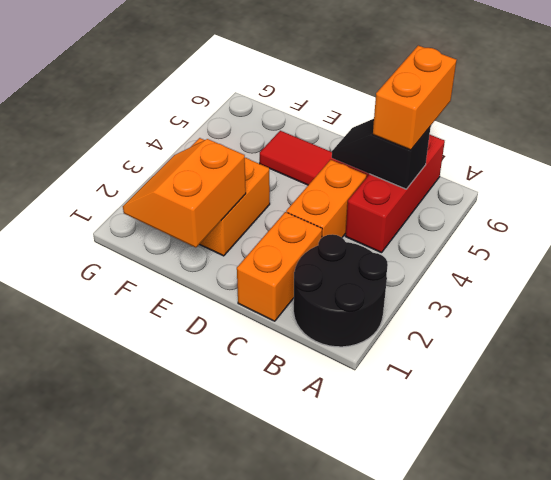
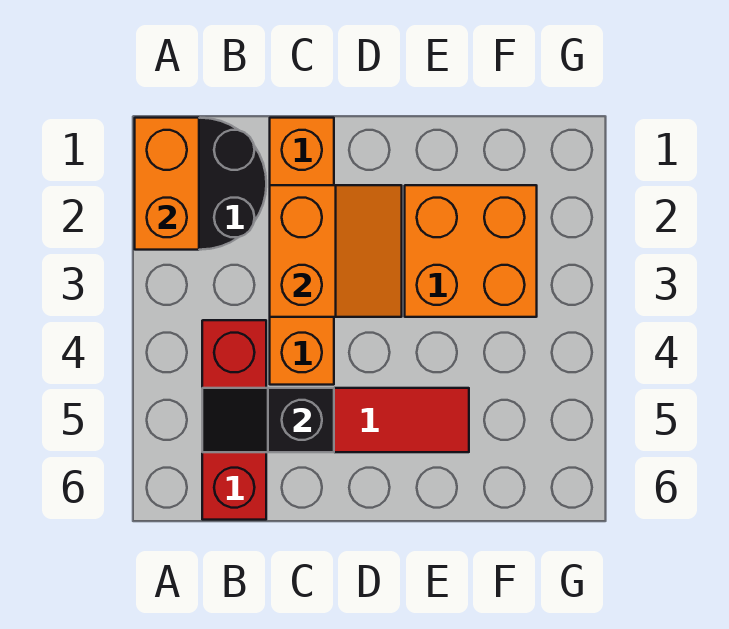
black slope B5:C5 level 2 top B -> black slope B5:C5 level 2 top C
orange brick B5:B6 level 3 -> orange brick A1:A2 level 2
orange slope E1:F2 level 2 top E -> orange slope C2:D3 level 2 top C

